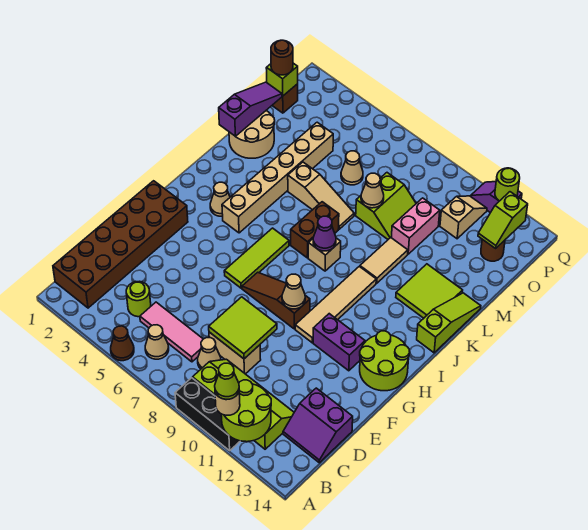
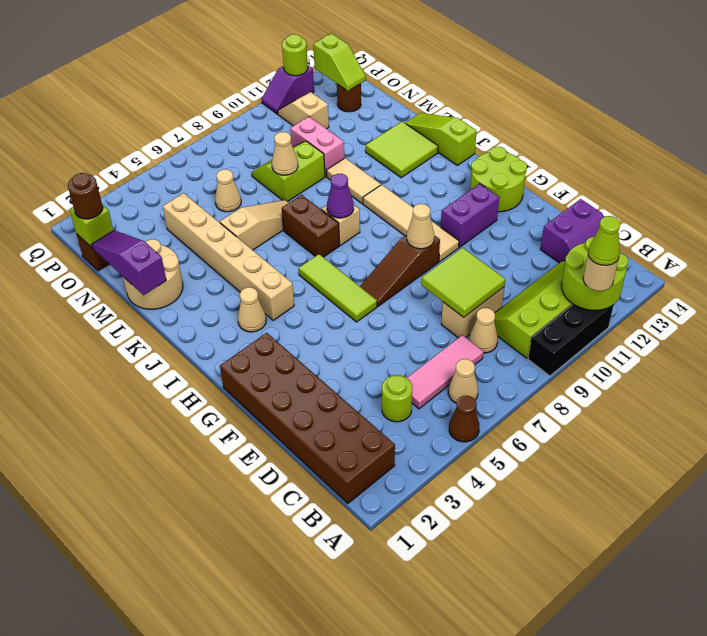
lime slope M8:N9 level 1 top 8 -> lime slope M8:N9 level 1 top M

